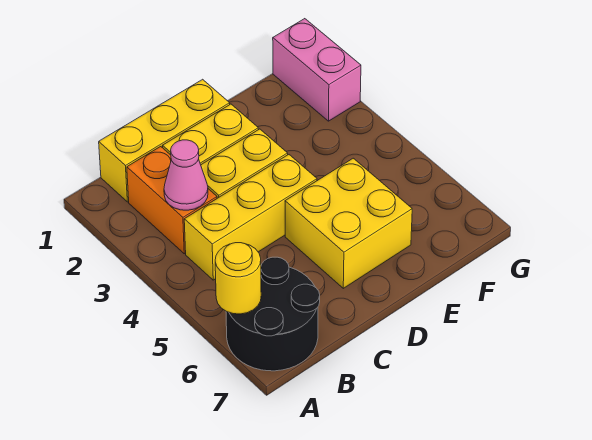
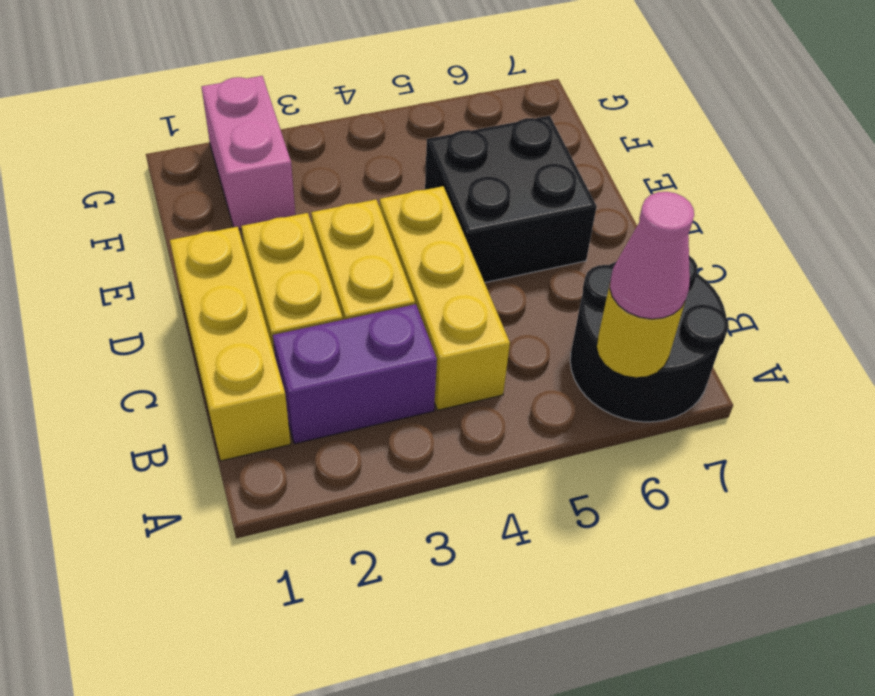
orange brick B2:B3 level 1 -> purple brick B2:B3 level 1
pink cone B3 level 2 -> pink cone A6 level 3
yellow brick D5:E6 level 1 -> black brick D5:E6 level 1
pink brick G1:G2 level 1 -> pink brick F2:G2 level 1

